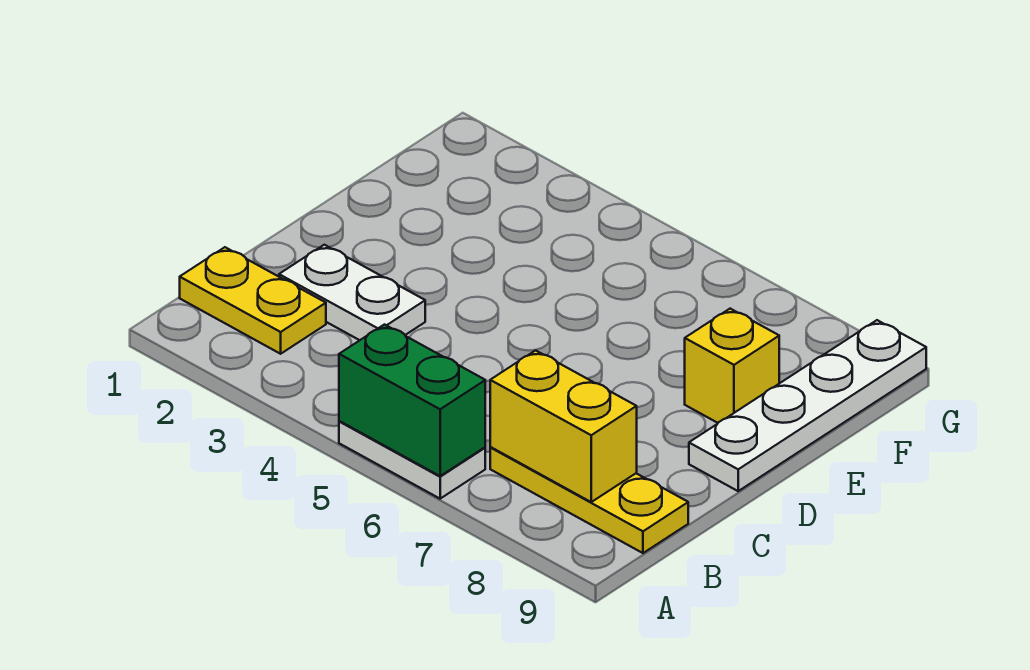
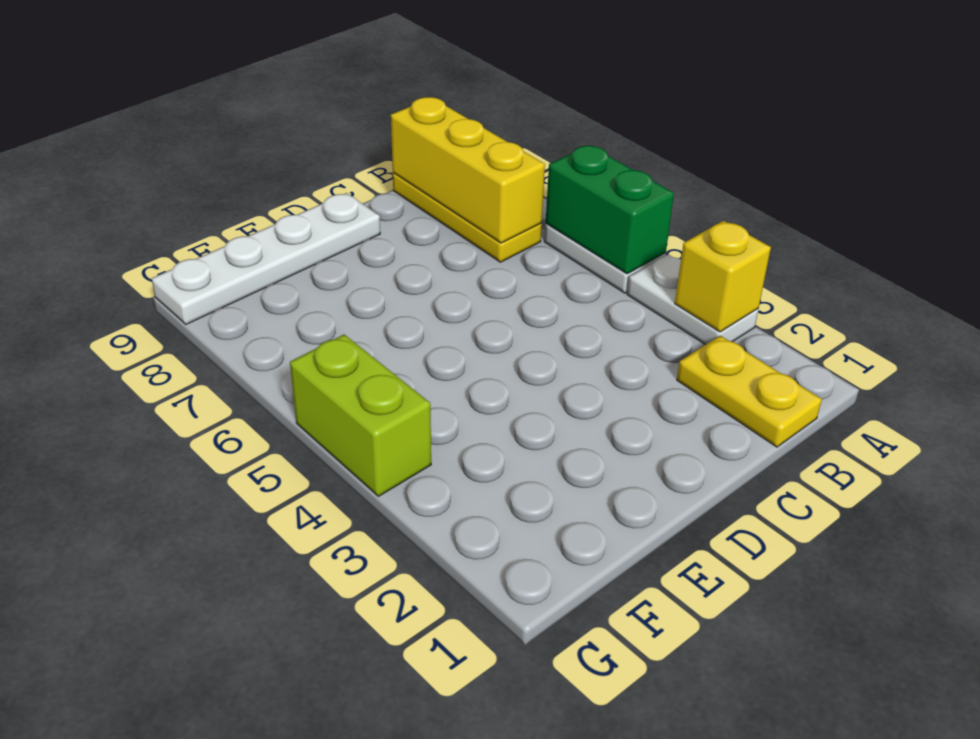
yellow brick B7:B8 level 2 -> yellow brick B7:B9 level 2
white plate C2:C3 level 1 -> white plate A3:A4 level 1
yellow brick E8 level 1 -> yellow brick A3 level 2
none -> lime brick G4:G5 level 1

